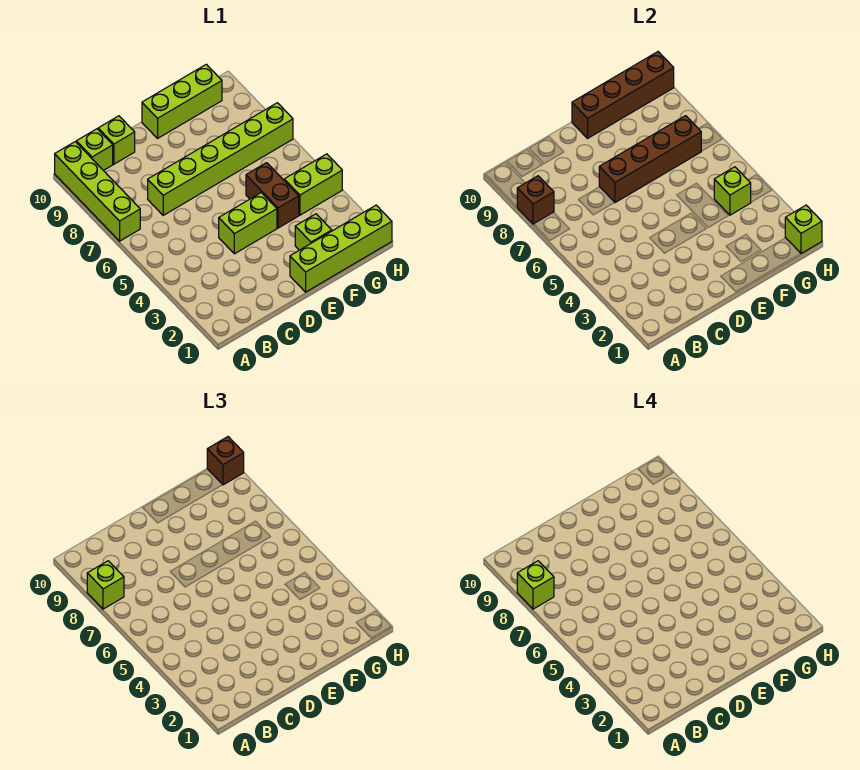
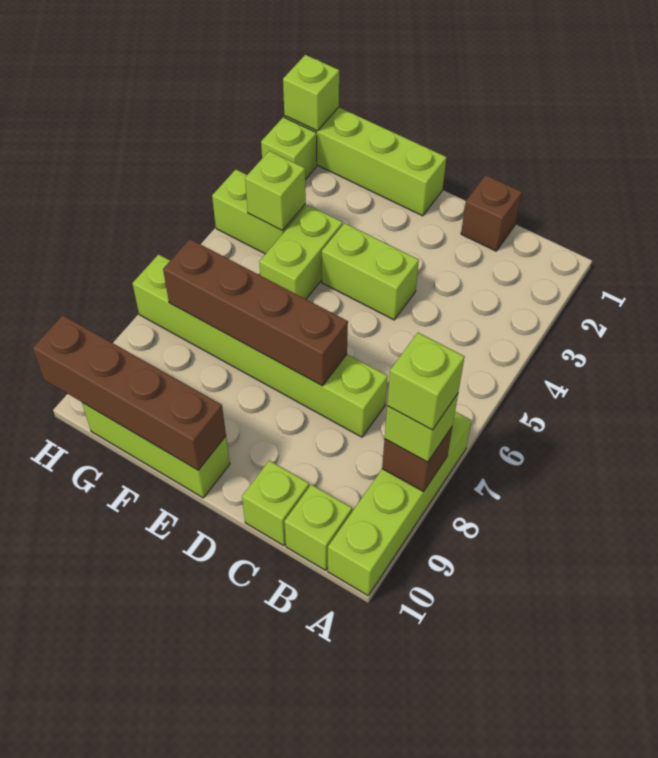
lime brick F2 level 1 -> lime brick H2 level 1
brown brick F4:F5 level 1 -> lime brick F4:F5 level 1
brown brick H10 level 3 -> brown brick C1 level 1

